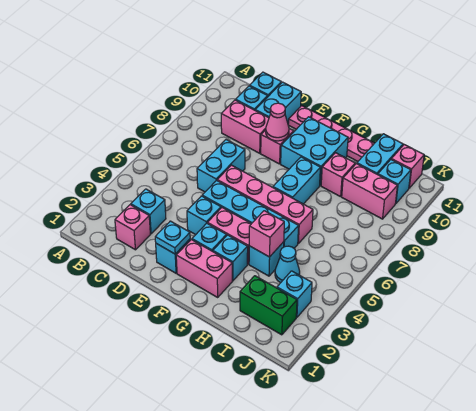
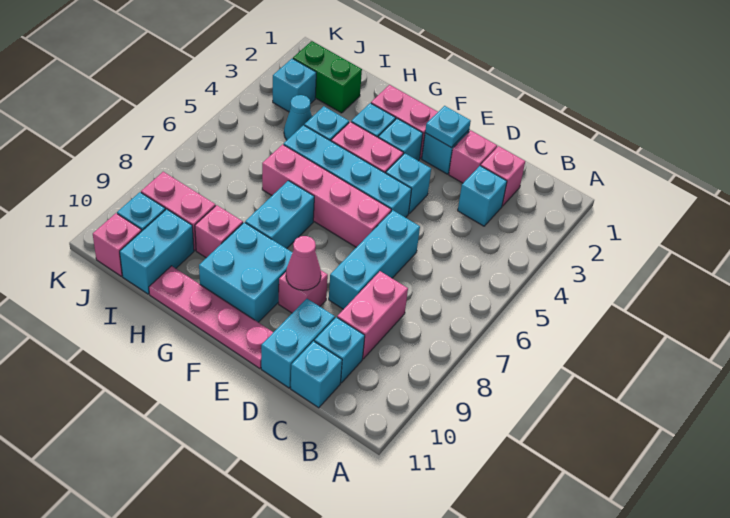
pink brick C9:D9 level 1 -> pink brick C8:C9 level 1
cyan brick D6:D7 level 1 -> cyan brick D6:D8 level 1
pink brick H4 level 2 -> pink brick D2 level 1

